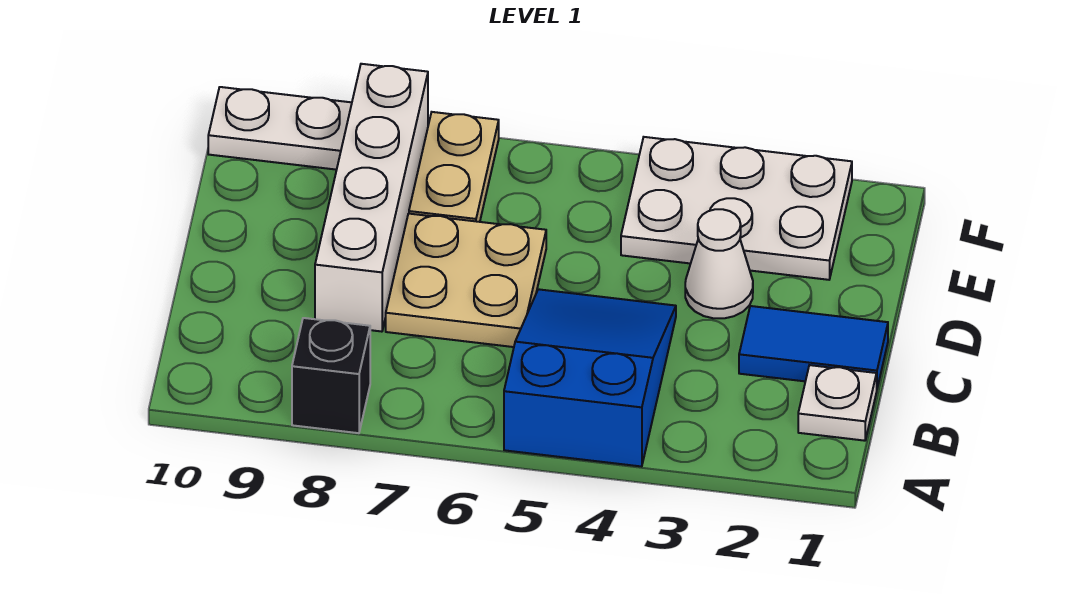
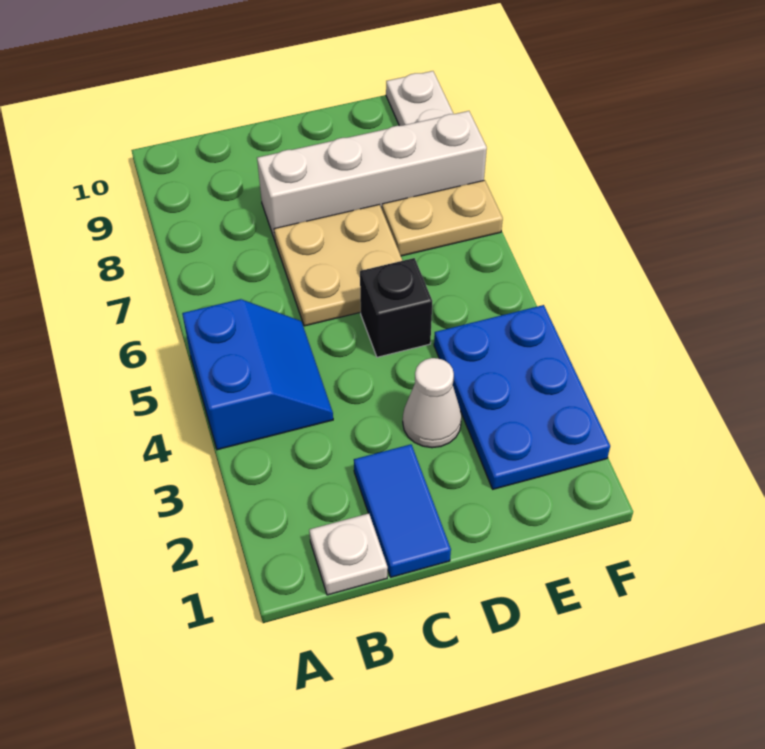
blue slope A4:C5 level 1 top A -> blue slope A4:B5 level 1 top A
black brick A8 level 1 -> black brick D5 level 1
white plate E2:F4 level 1 -> blue plate E2:F4 level 1

